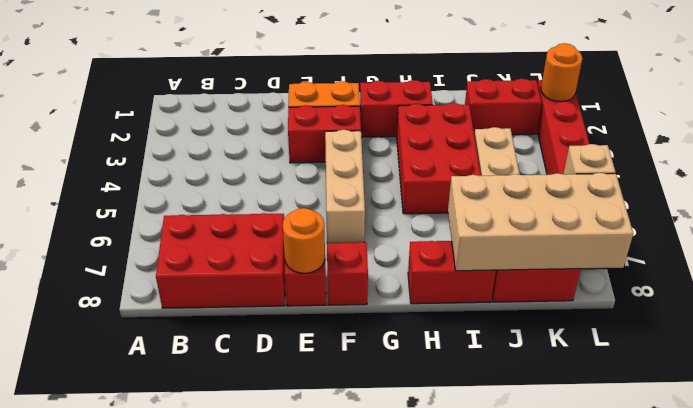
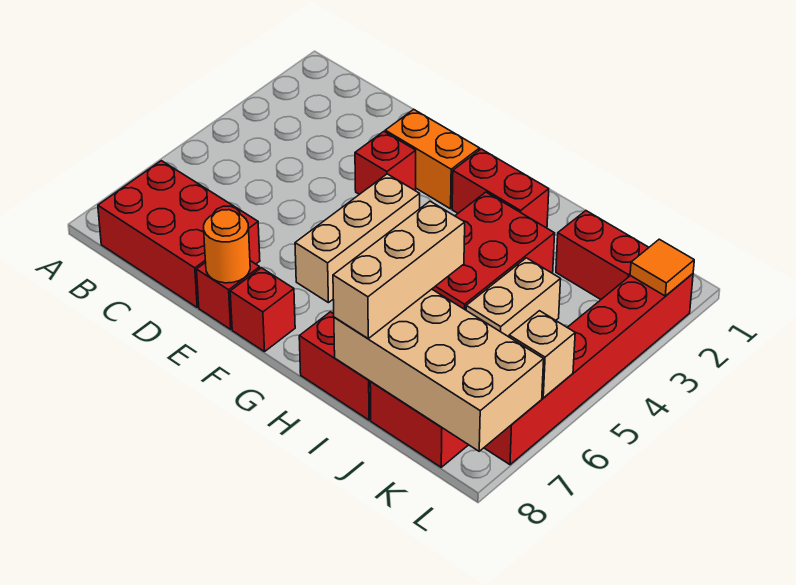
red brick E3:F3 level 1 -> red brick E3 level 1
none -> tan brick I6:I8 level 3
orange round brick L2 level 2 -> orange tile L2 level 2

